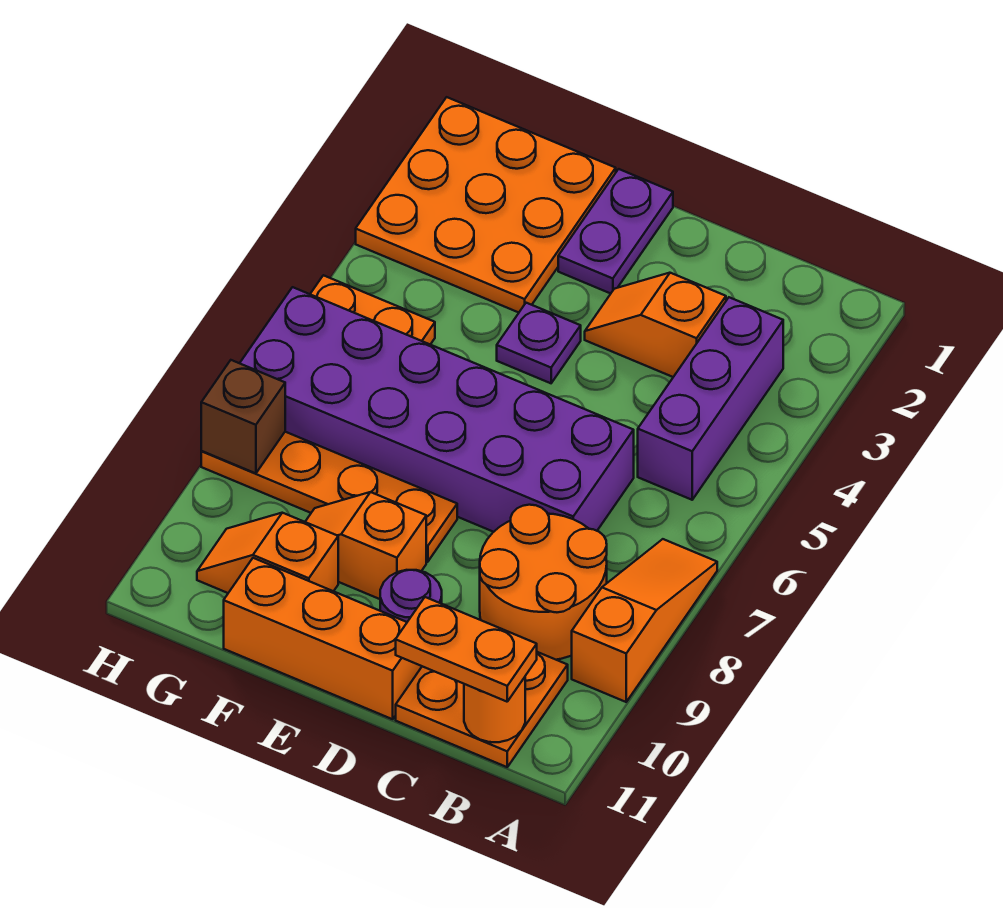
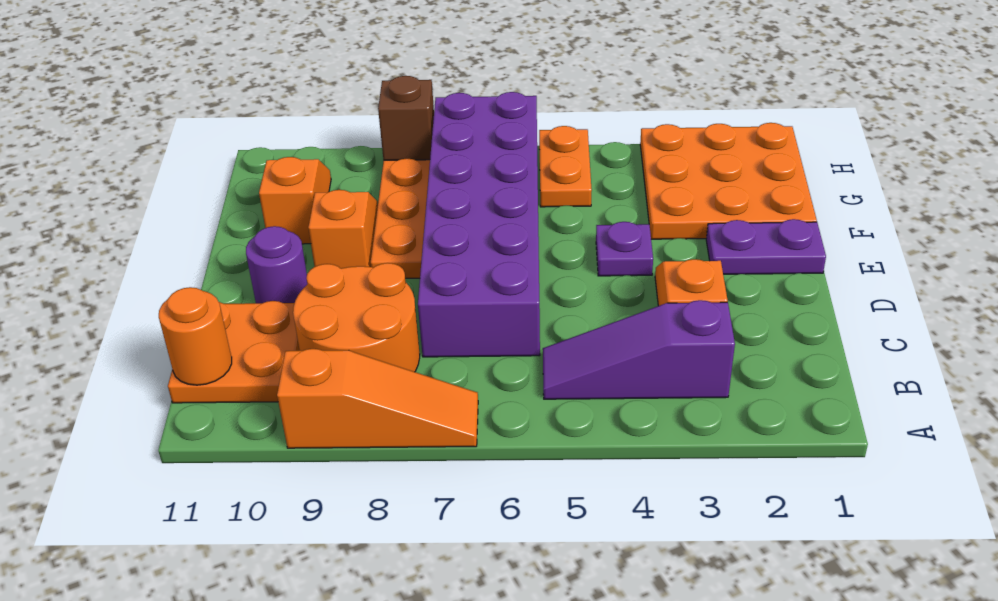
purple brick B3:B5 level 1 -> purple slope B3:B5 level 1 top 3
orange plate B11:C11 level 3 -> none
orange brick D11:F11 level 1 -> none

